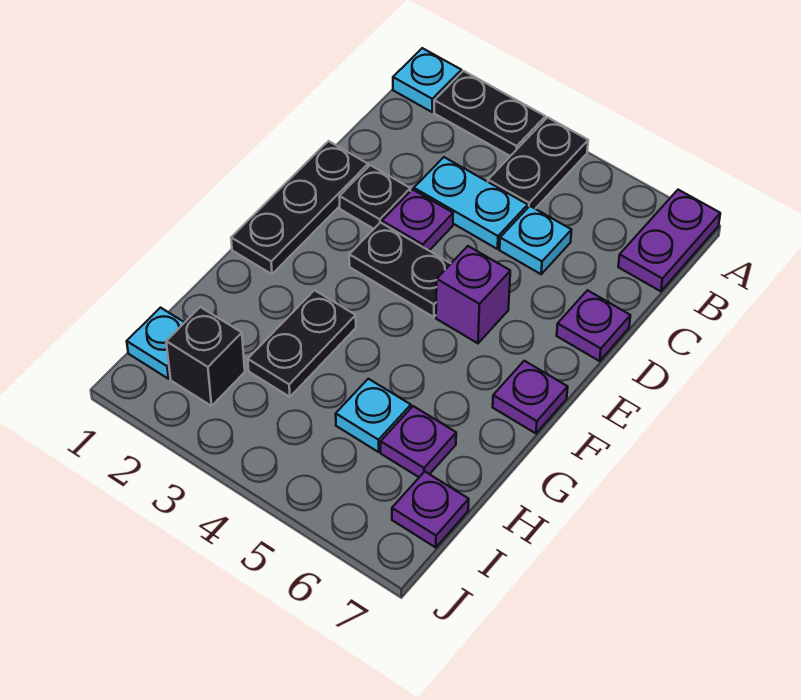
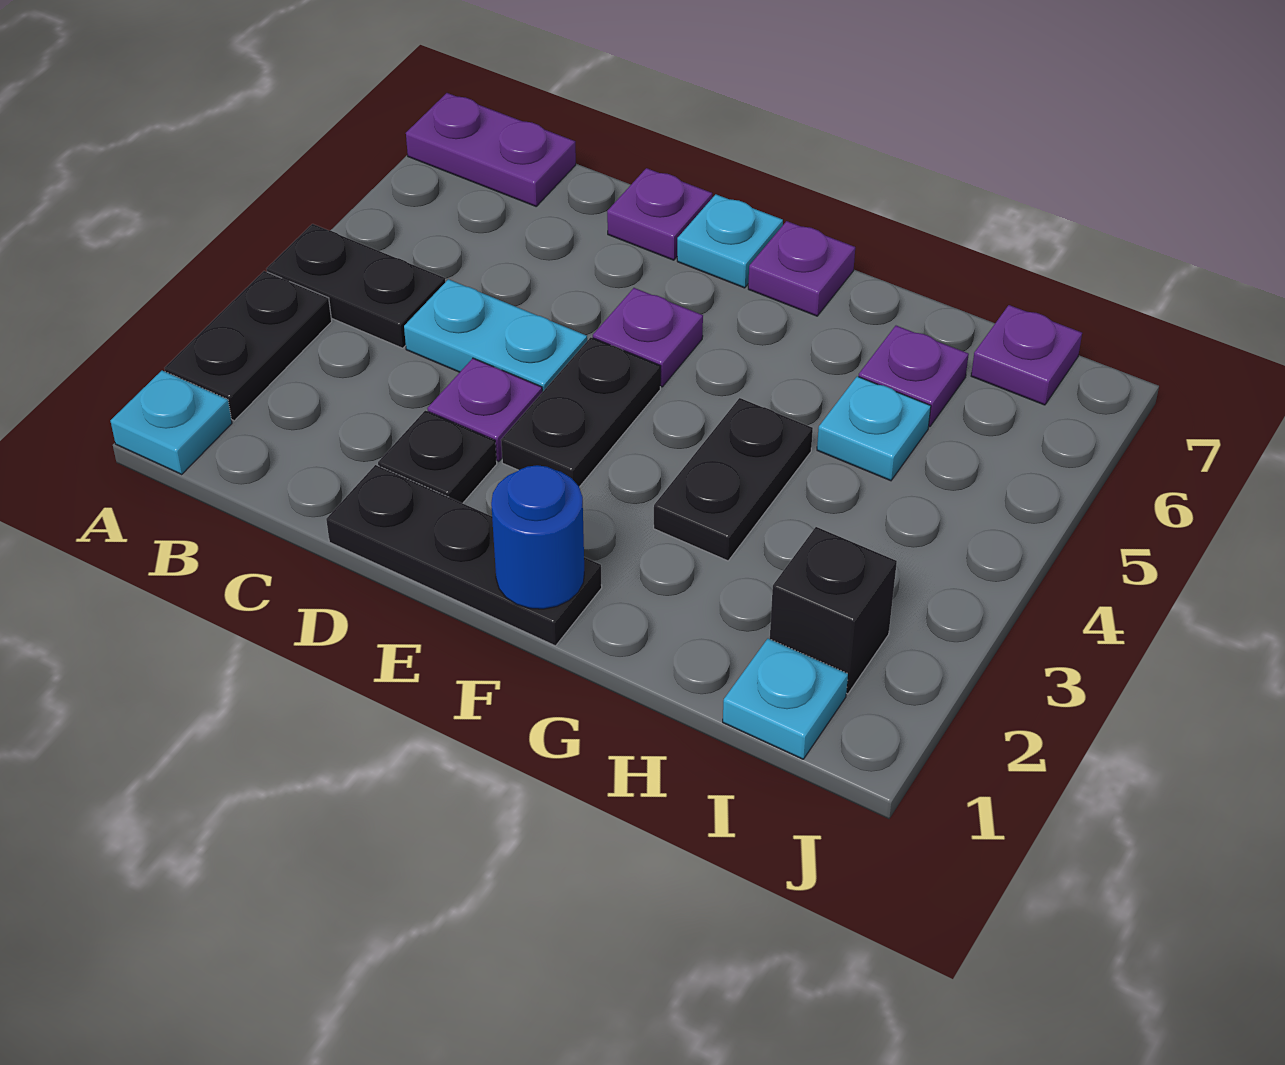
cyan plate C3:C4 level 1 -> cyan plate C4:D4 level 1
cyan plate C5 level 1 -> cyan plate E7 level 1
purple brick E5 level 1 -> purple plate E5 level 1
none -> blue round brick F1 level 2
black plate G3:H3 level 1 -> black plate G3:G4 level 1

